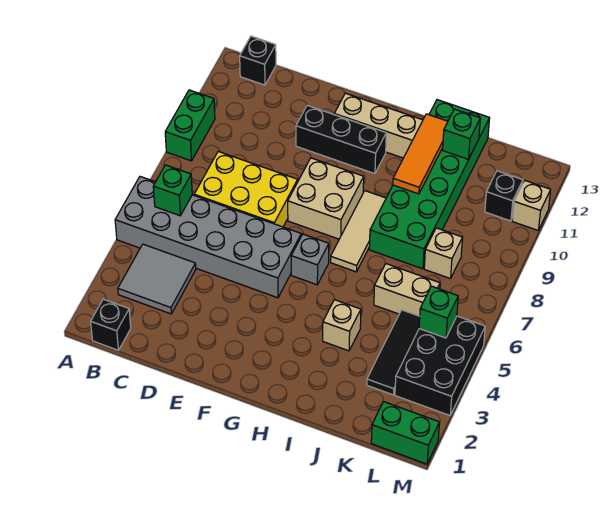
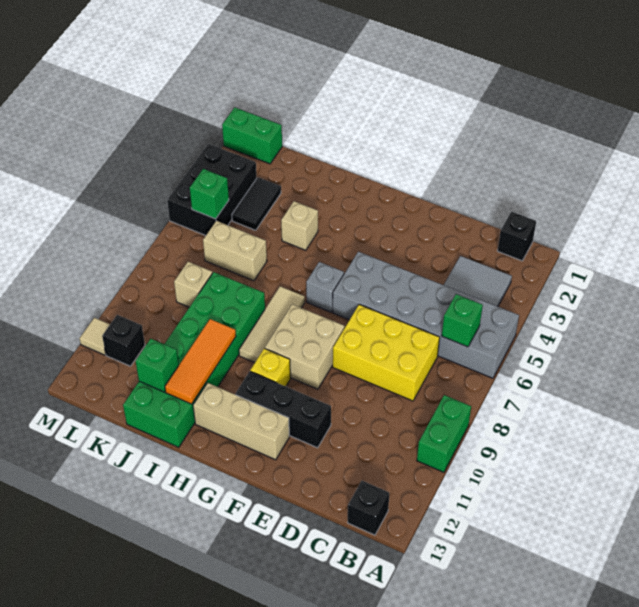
none -> yellow brick G10 level 1
black tile K3:K5 level 1 -> black tile K3:K4 level 1
tan brick M11 level 1 -> tan tile M11 level 1

